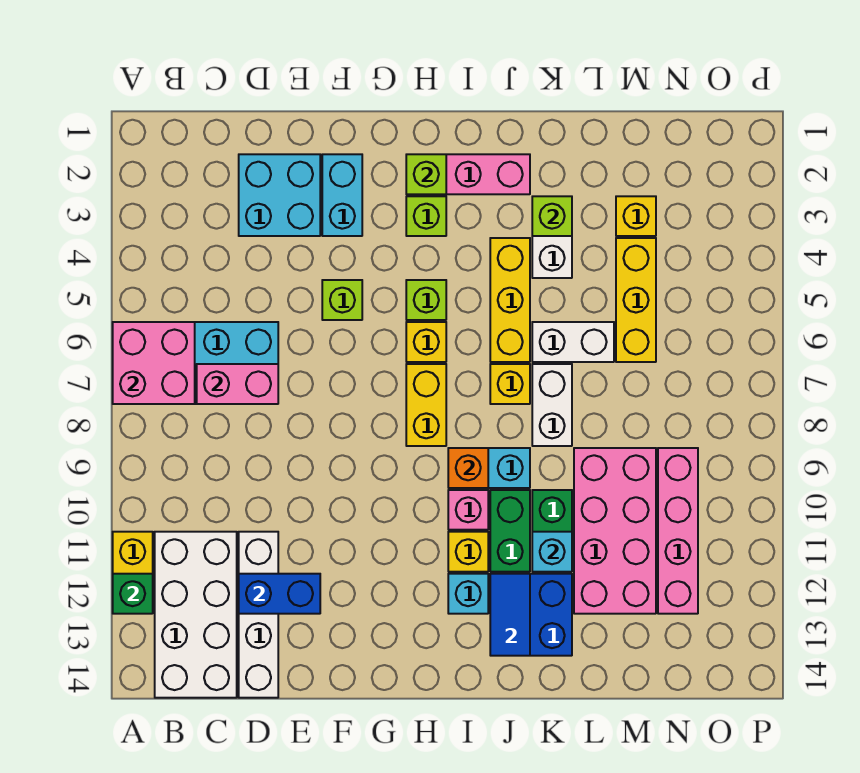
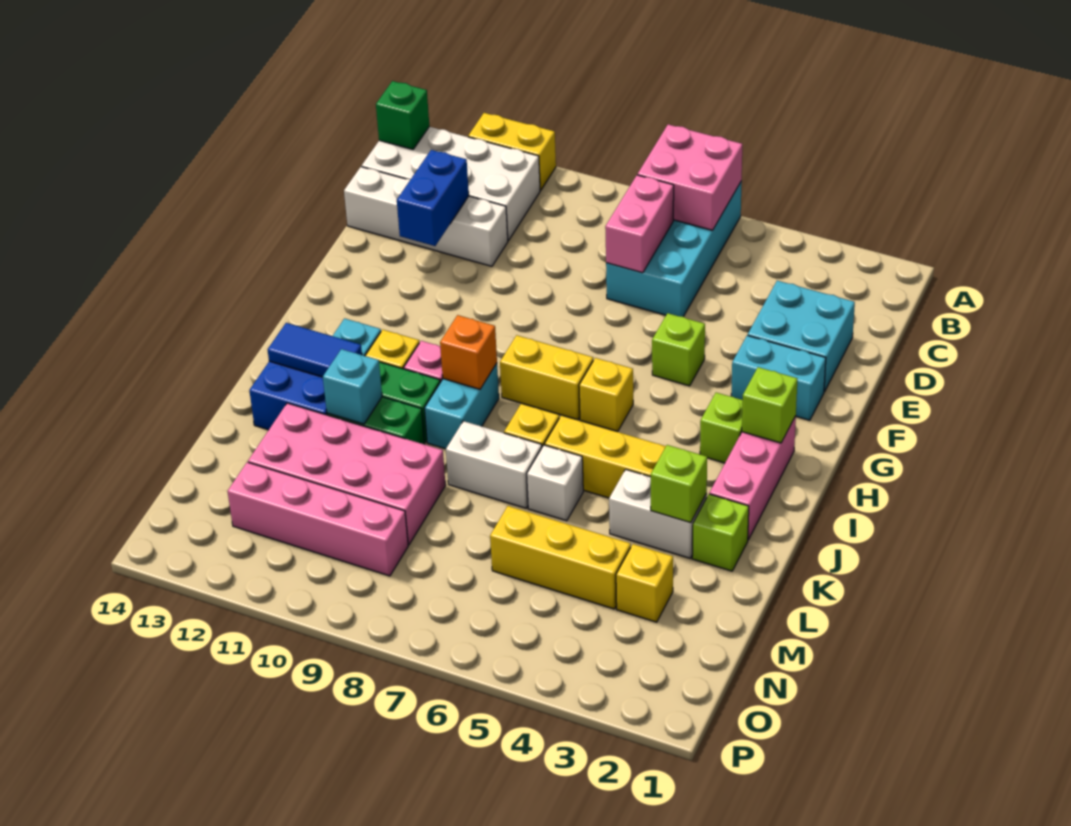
green brick A12 level 2 -> green brick B14 level 2
lime brick H5 level 1 -> lime brick K2 level 1
white brick K6:L6 level 1 -> white brick K6 level 1

